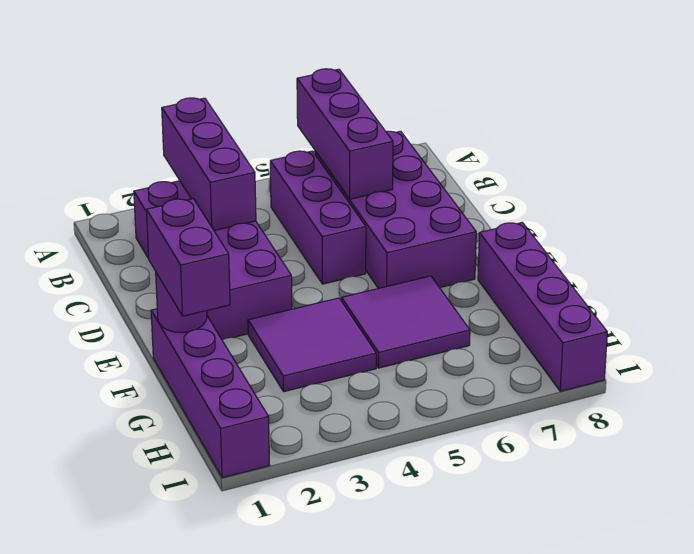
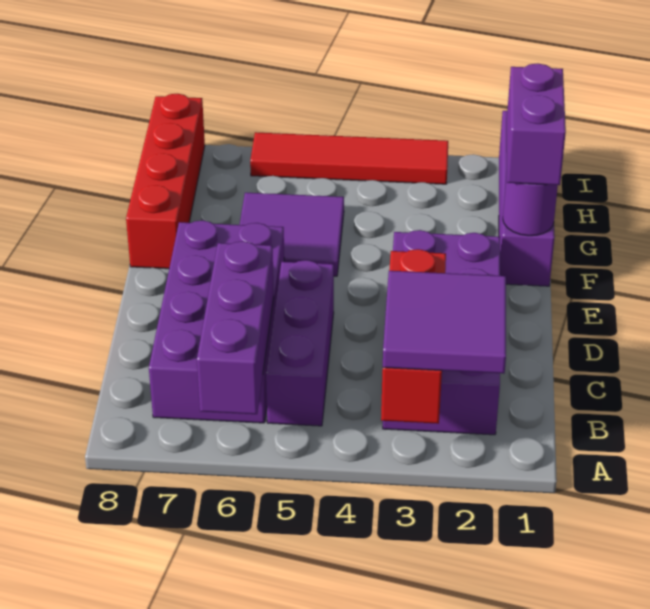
purple brick A3:C3 level 2 -> red brick A3:C3 level 2
purple tile F3:G4 level 1 -> purple tile A2:B3 level 3
purple brick F8:I8 level 1 -> red brick F8:I8 level 1
none -> red tile I3:I6 level 1

